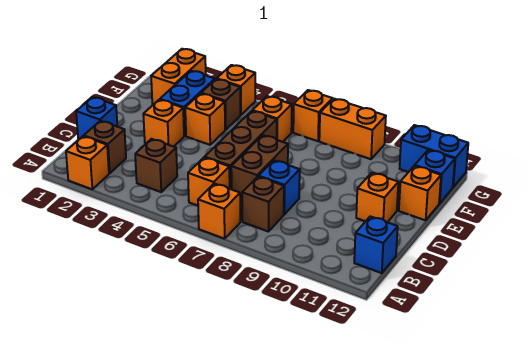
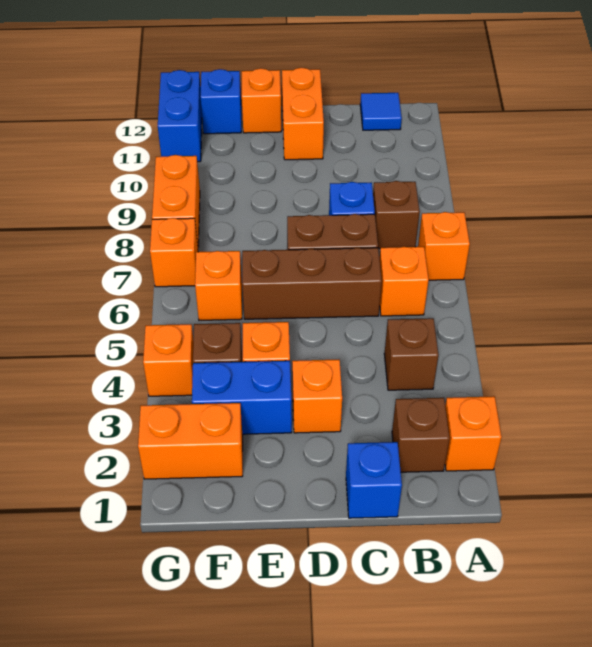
blue brick B12 level 1 -> blue tile B12 level 1
orange brick D11 level 1 -> orange brick D11:D12 level 1

